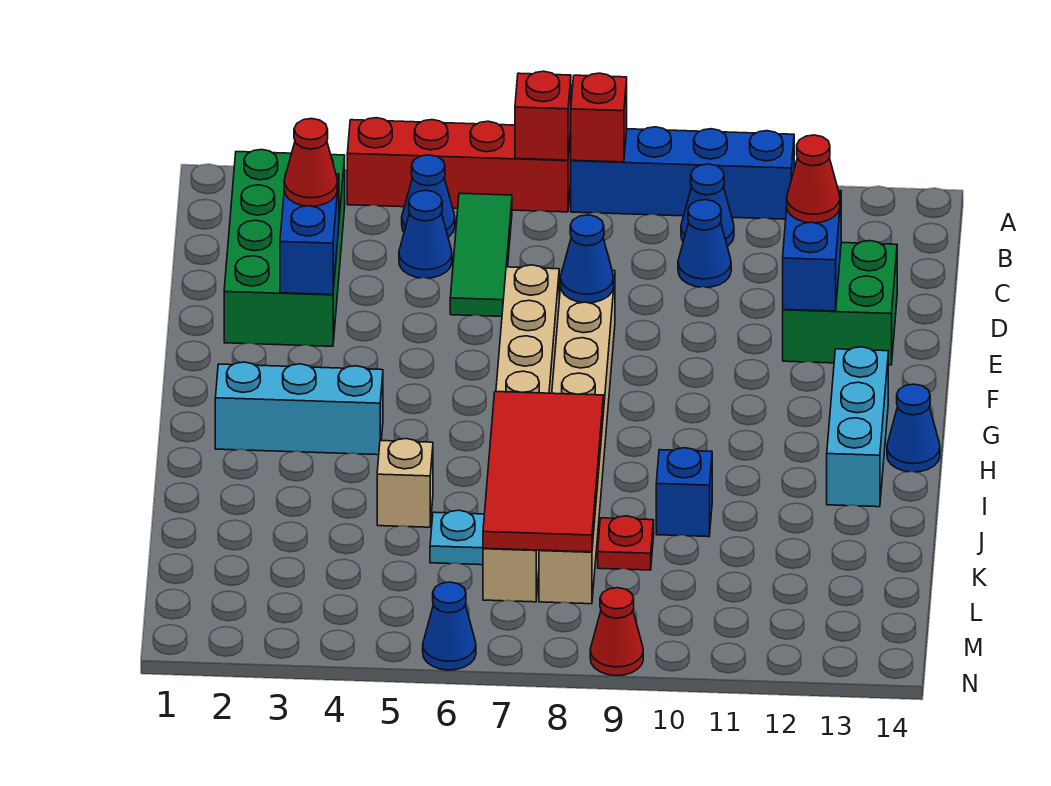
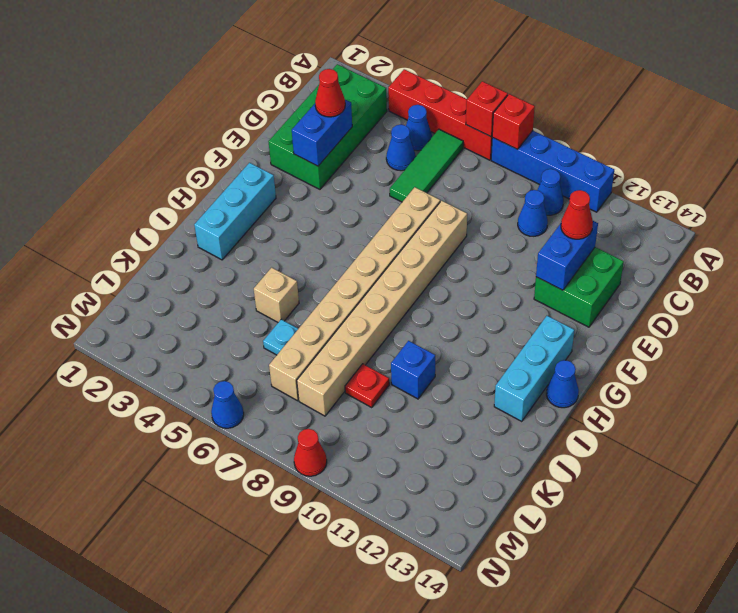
blue cone E8 level 2 -> none
cyan brick H2:H4 level 1 -> cyan brick G2:I2 level 1
red tile I7:L8 level 2 -> none

